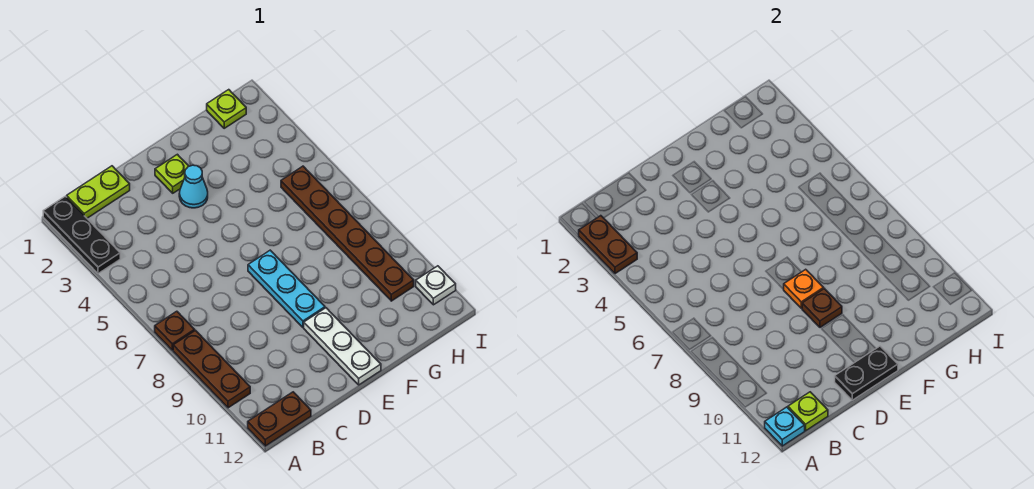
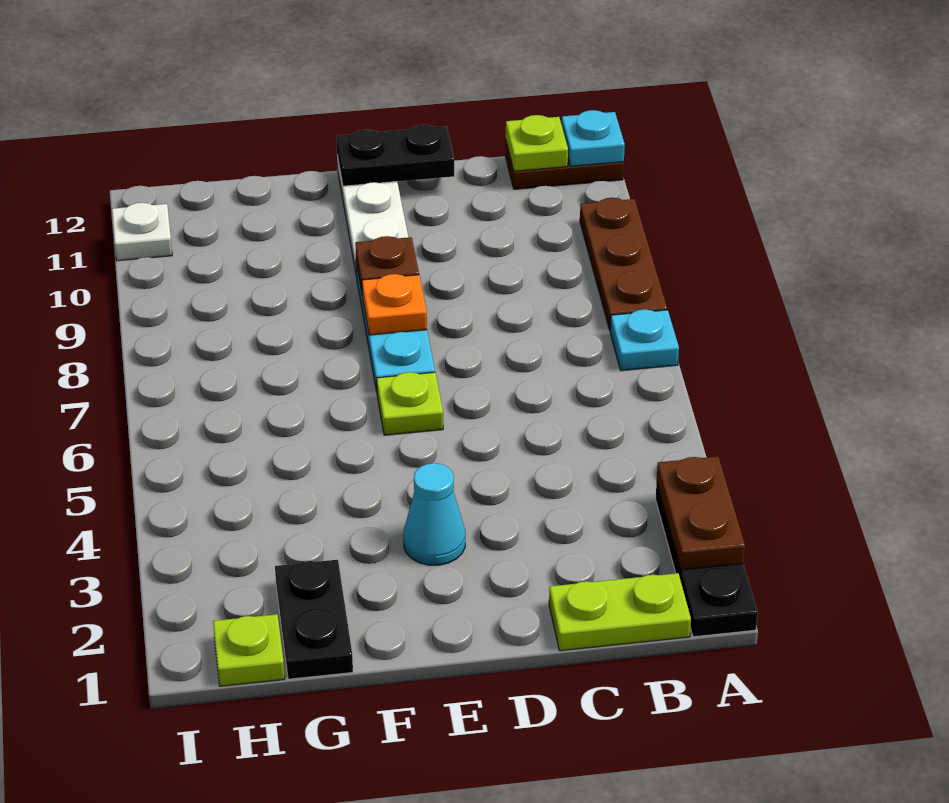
brown plate A7 level 1 -> cyan plate A7 level 1
lime plate E2 level 1 -> lime plate E6 level 1
none -> black plate G1:G2 level 1
brown plate H5:H10 level 1 -> none

